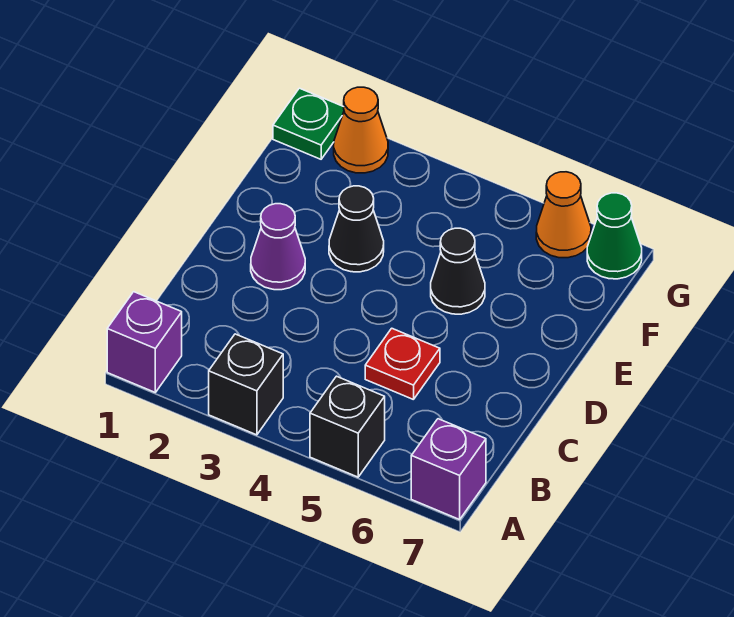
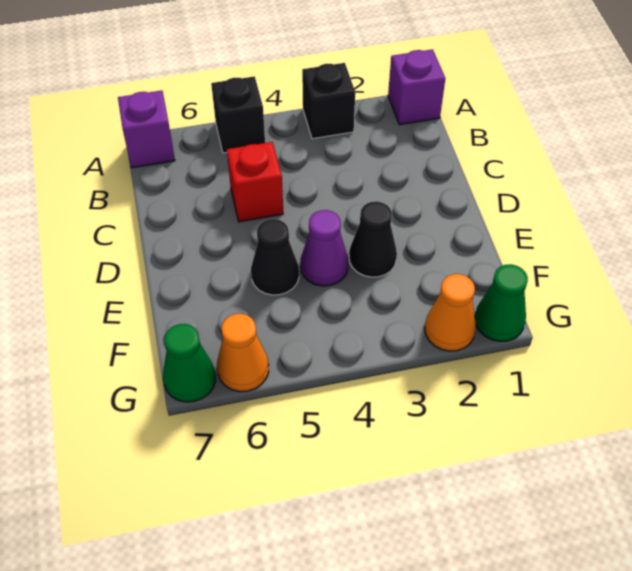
red plate C5 level 1 -> red brick C5 level 1
purple cone D2 level 1 -> purple cone E4 level 1
green plate G1 level 1 -> green cone G1 level 1

